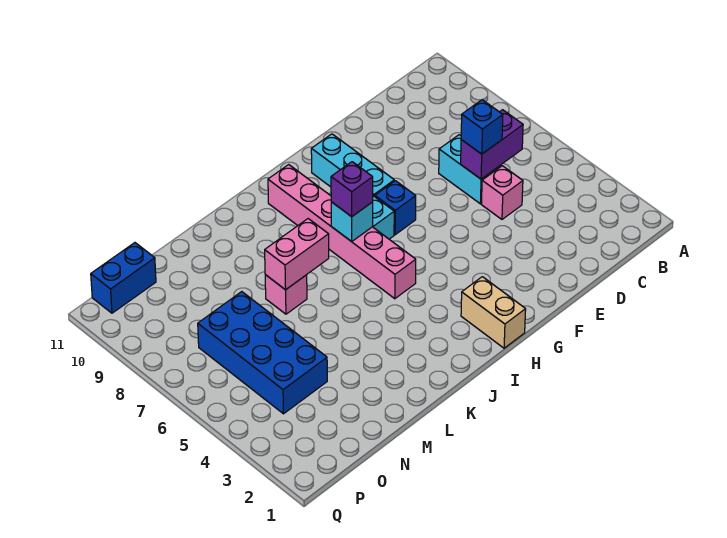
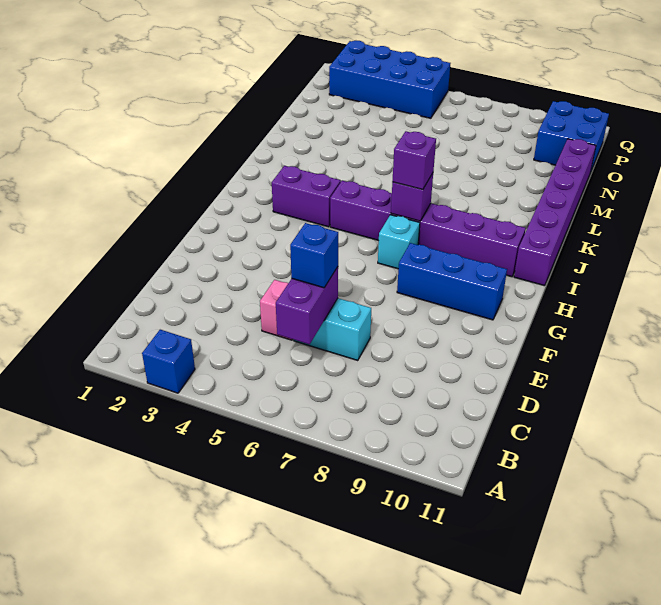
blue brick G7 level 1 -> blue brick A3 level 1
cyan brick G8:G10 level 1 -> blue brick G8:G10 level 1
tan brick H1:H2 level 1 -> none
none -> purple brick I3:I4 level 1
pink brick I5:I10 level 1 -> purple brick I5:I10 level 1
cyan brick I7 level 2 -> purple brick I7 level 2
none -> purple brick I11:N11 level 1
pink brick K7:L7 level 2 -> none
pink brick L7 level 1 -> none
blue brick N4:O7 level 1 -> blue brick P2:Q5 level 1
blue brick O11:P11 level 1 -> blue brick O10:P11 level 1

